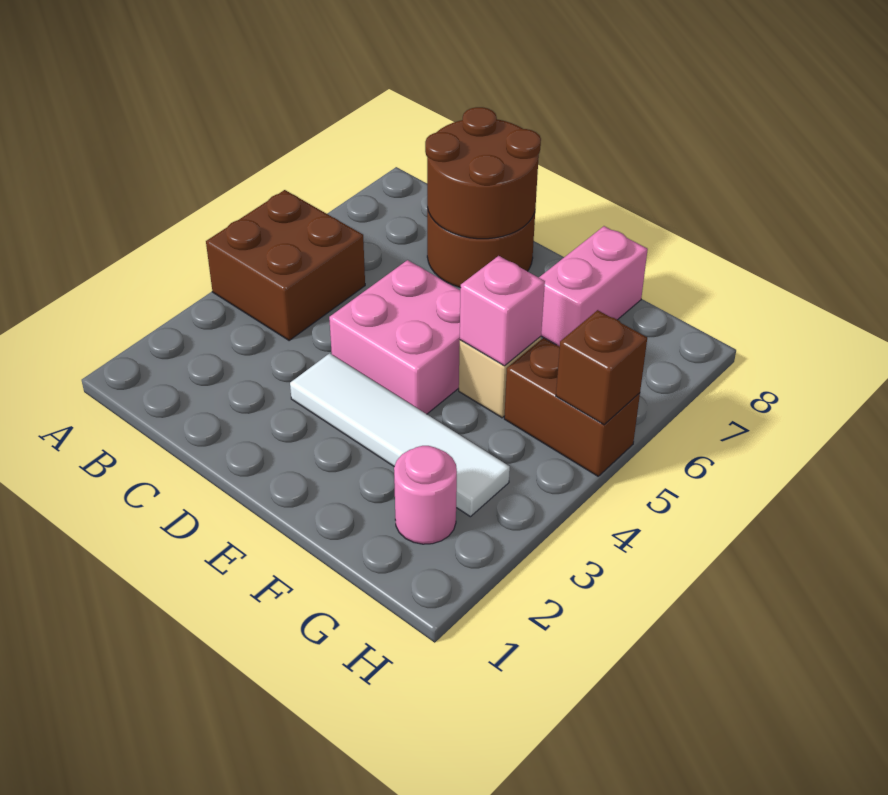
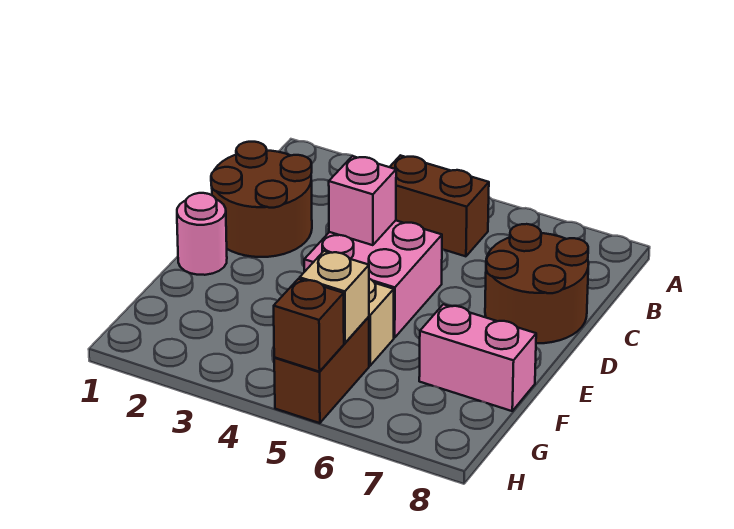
brown brick A4:B5 level 1 -> brown brick B4:B5 level 1
brown round brick C7:D8 level 2 -> brown round brick C1:D2 level 1
white tile D3:G3 level 1 -> none
pink brick F5 level 2 -> pink brick D4 level 2
pink round brick G2 level 1 -> pink round brick E1 level 1
none -> tan brick G5 level 2

